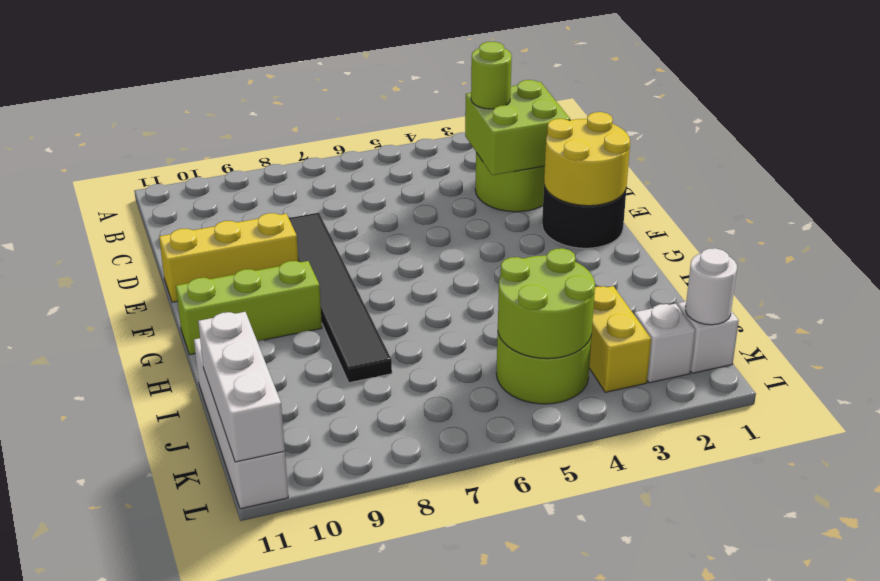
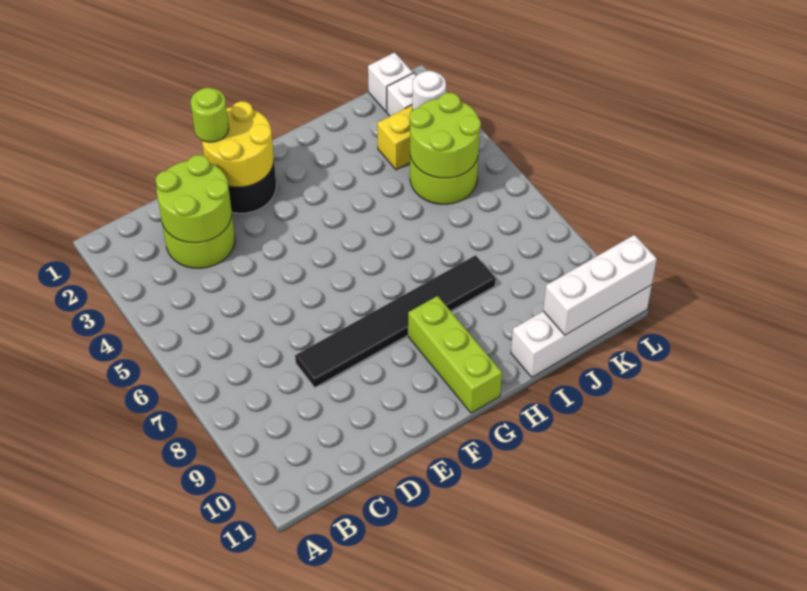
lime brick C2:D3 level 2 -> lime round brick C2:D3 level 2
lime round brick C3 level 3 -> lime round brick E1 level 3
yellow brick E9:E11 level 1 -> none
white round brick K1 level 2 -> white round brick K3 level 2

